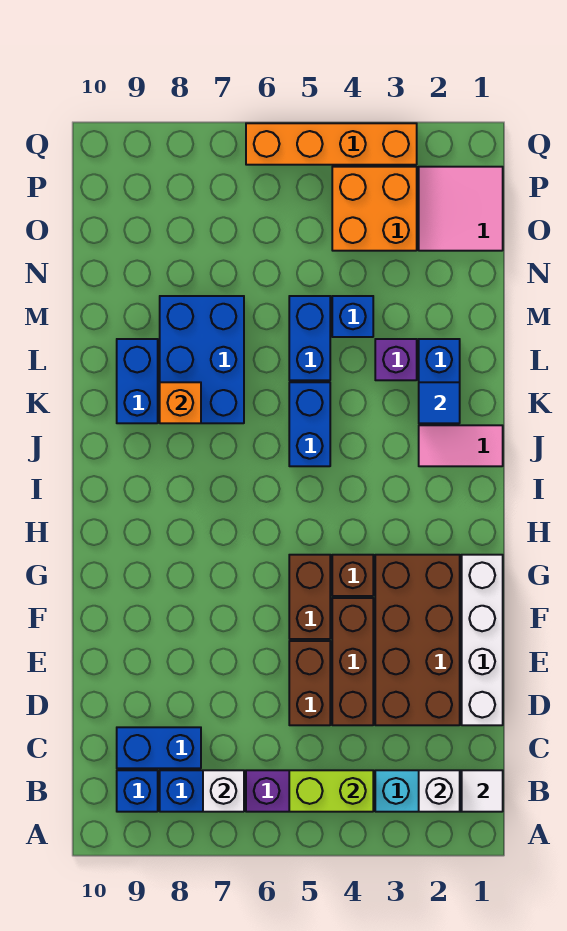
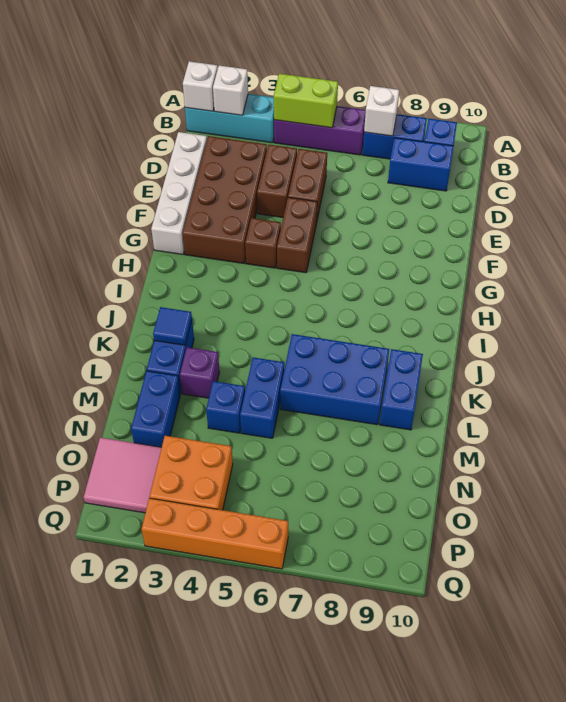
white tile B1 level 2 -> white brick B1 level 2
brown brick D4:F4 level 1 -> brown brick D4:E4 level 1
pink tile J1:J2 level 1 -> none
blue brick J5:K5 level 1 -> blue brick M2:N2 level 1
blue brick K7:M8 level 1 -> blue brick K6:L8 level 1
orange brick K8 level 2 -> none

